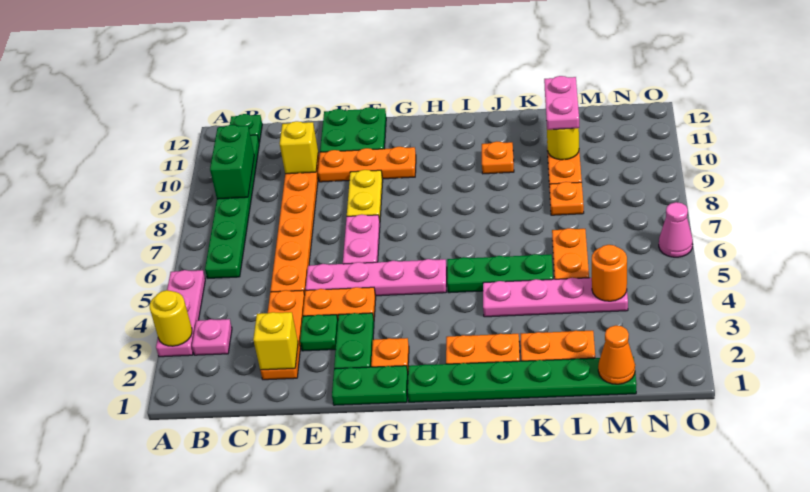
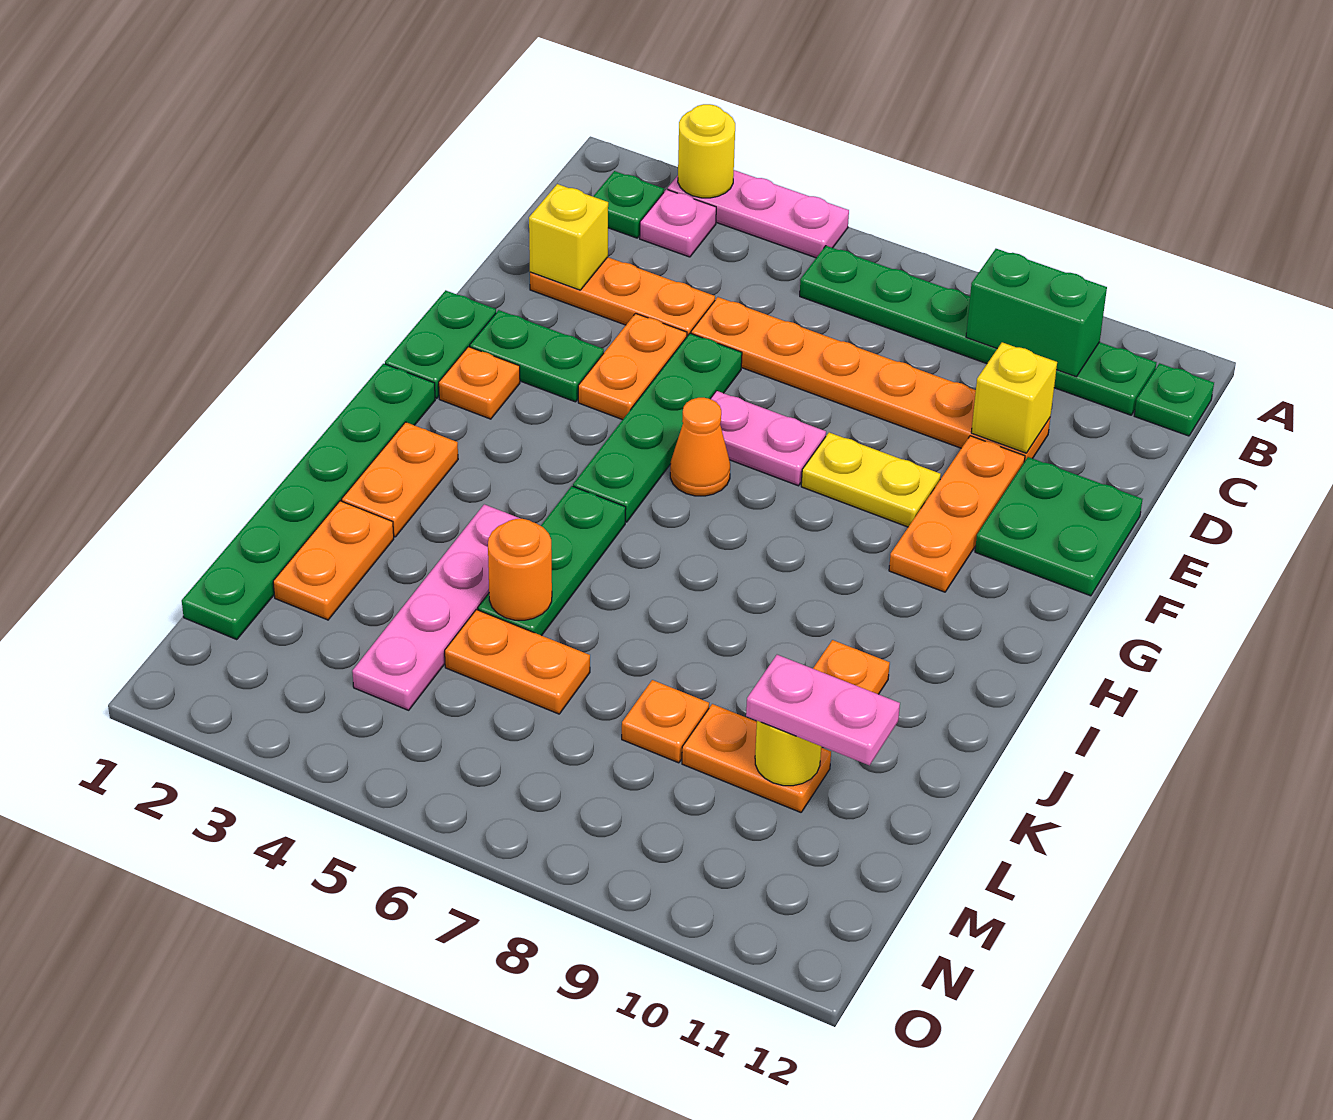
green plate E3 level 1 -> green plate B2 level 1
pink plate E5:H5 level 1 -> green plate E5:H5 level 1
orange cone M1 level 2 -> orange cone G6 level 1
orange round brick M4 level 2 -> orange round brick K5 level 2
pink cone O6 level 1 -> none

